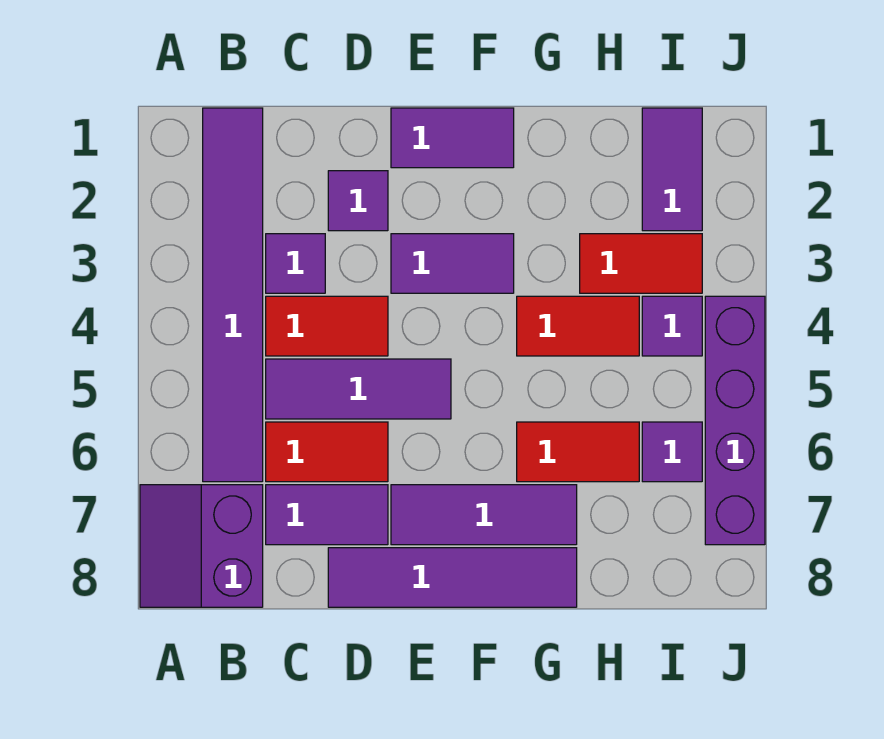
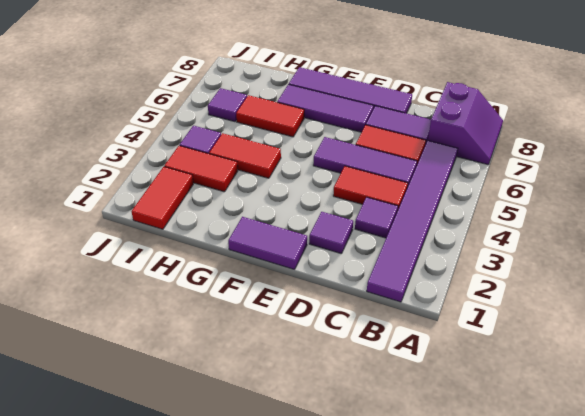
purple tile E3:F3 level 1 -> none
purple tile I1:I2 level 1 -> red tile I1:I2 level 1
purple brick J4:J7 level 1 -> none

